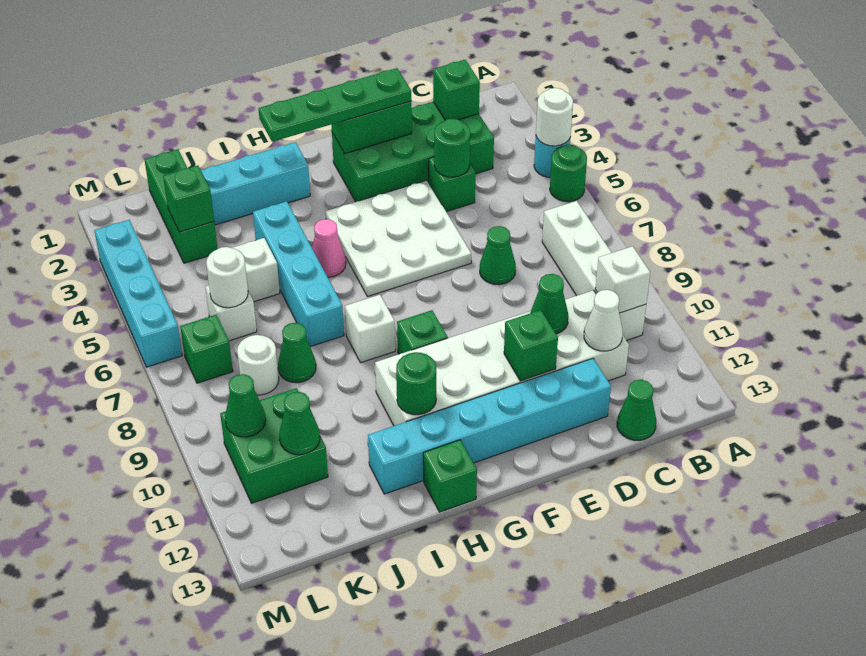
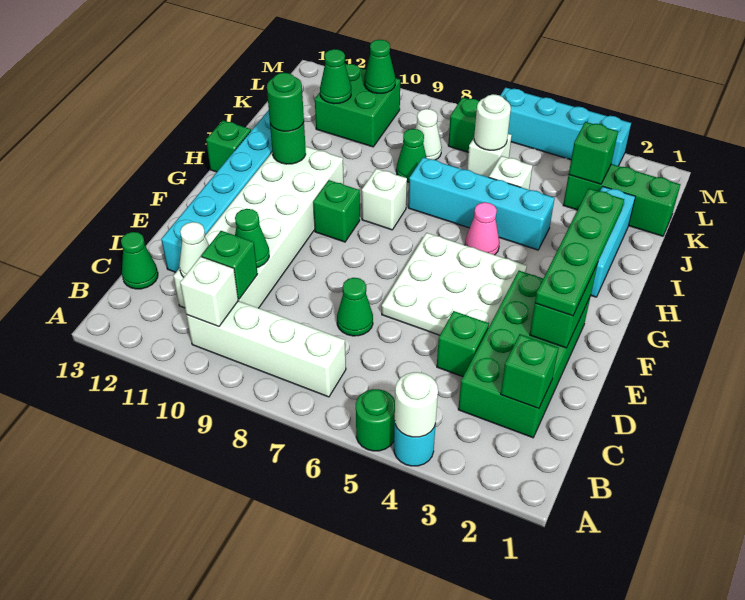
green round brick D4 level 2 -> green round brick H11 level 3
green brick E11 level 2 -> green brick C10 level 2
white round brick K8 level 1 -> white cone K8 level 1

